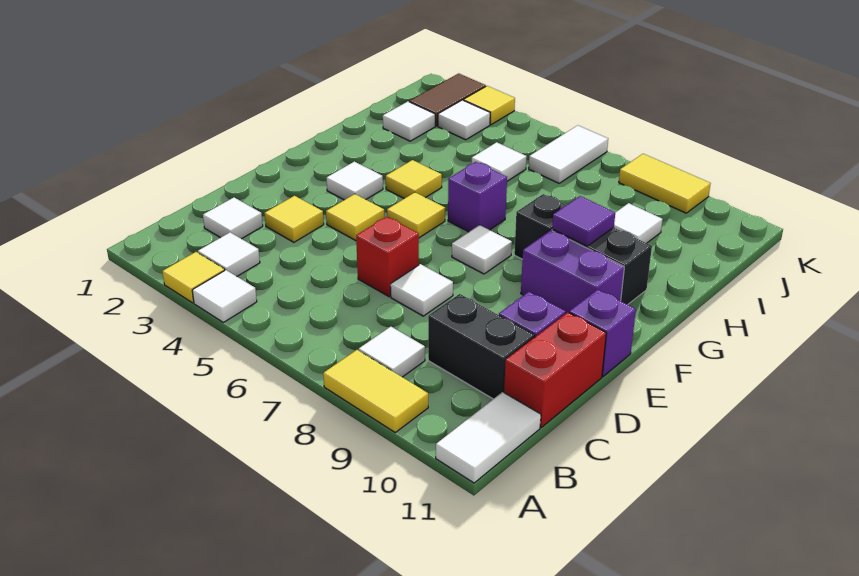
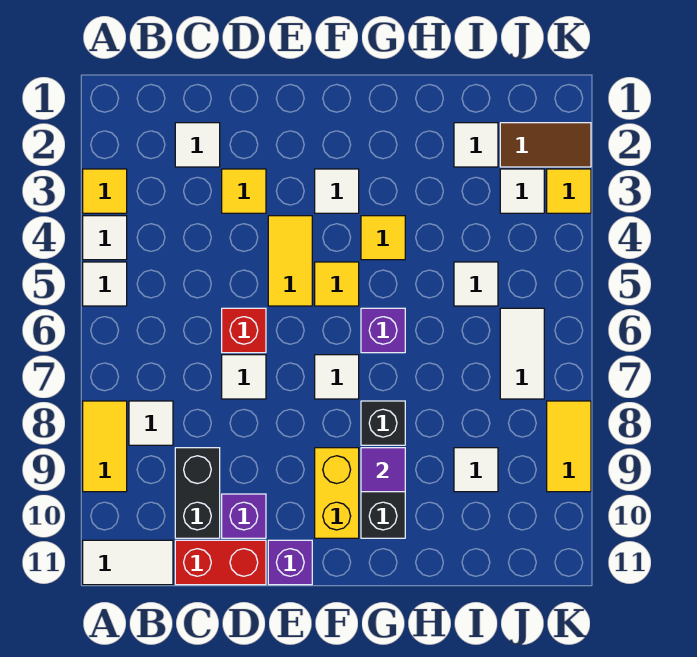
white tile B3 level 1 -> white tile A5 level 1
yellow tile E4 level 1 -> yellow tile E4:E5 level 1
purple brick F9:F10 level 1 -> yellow brick F9:F10 level 1
white tile J6:K6 level 1 -> white tile J6:J7 level 1

